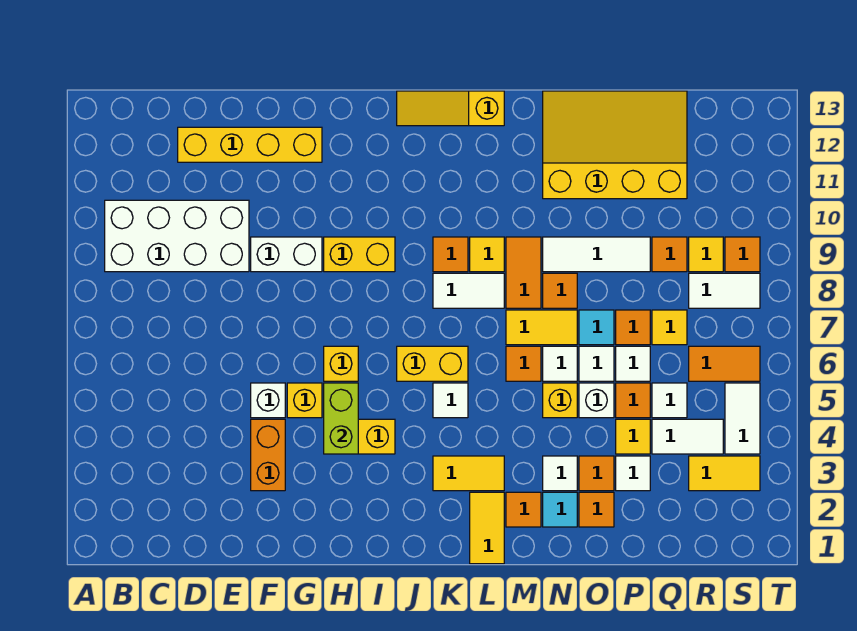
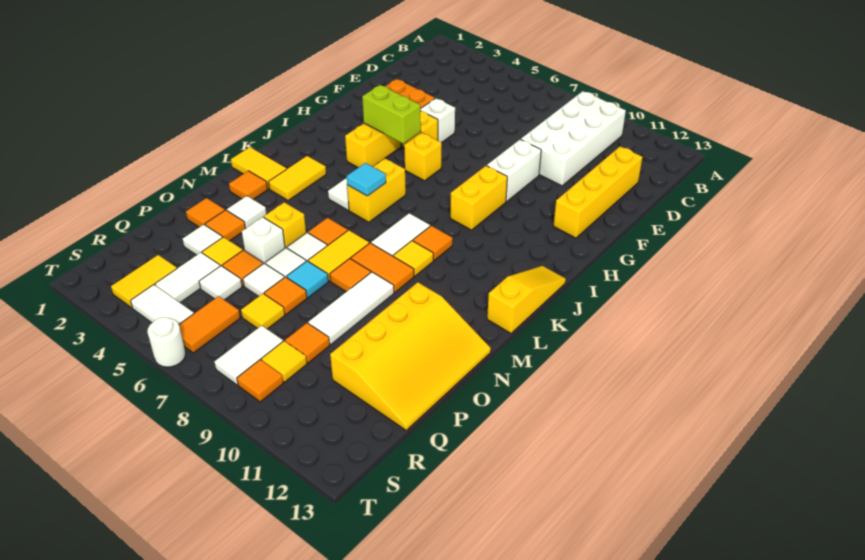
cyan tile N2 level 1 -> cyan tile K6 level 2
none -> white round brick T6 level 1

